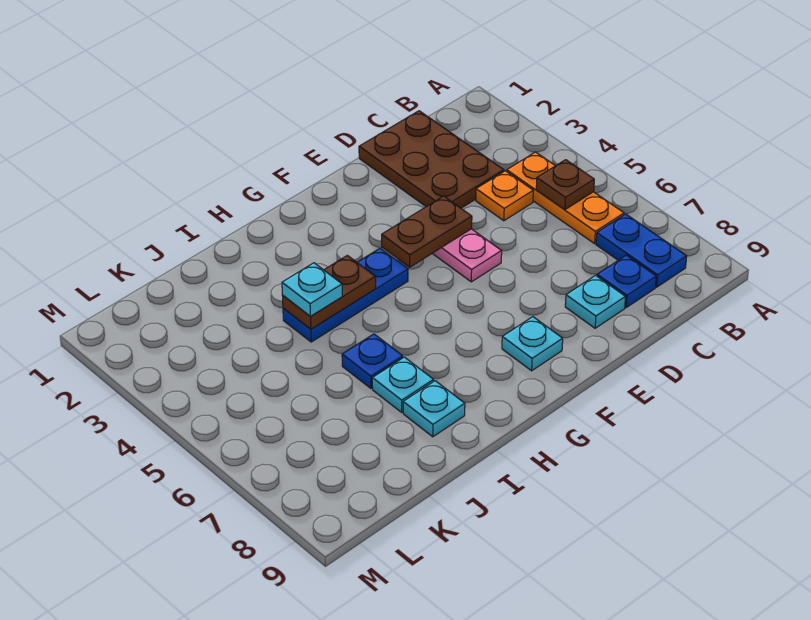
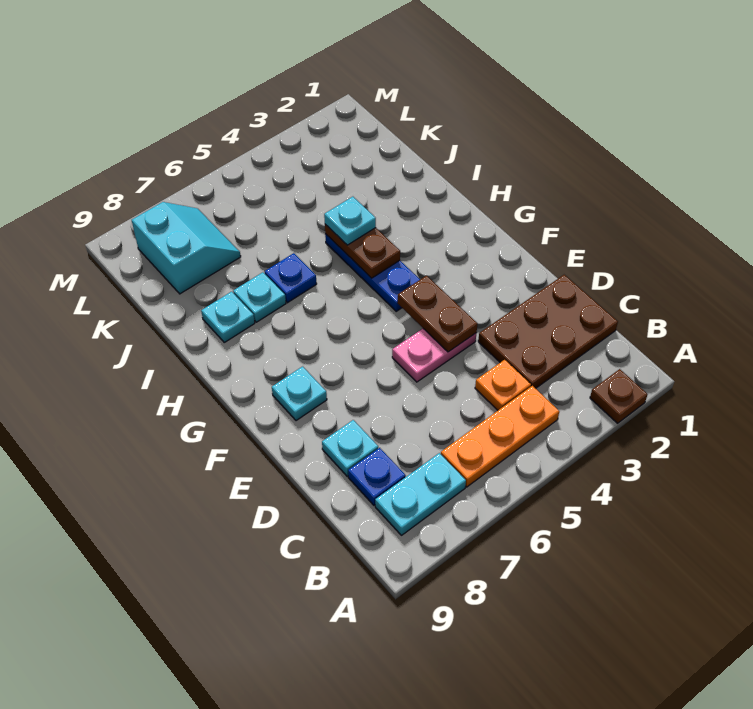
brown plate B5 level 2 -> brown plate A2 level 1
blue plate B7:B8 level 1 -> cyan plate B7:B8 level 1
none -> cyan slope K7:L8 level 1 top 8

